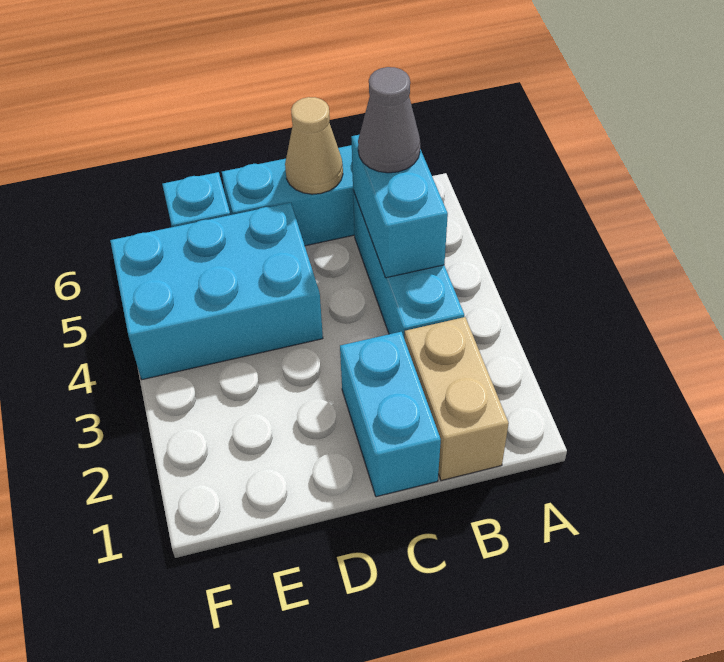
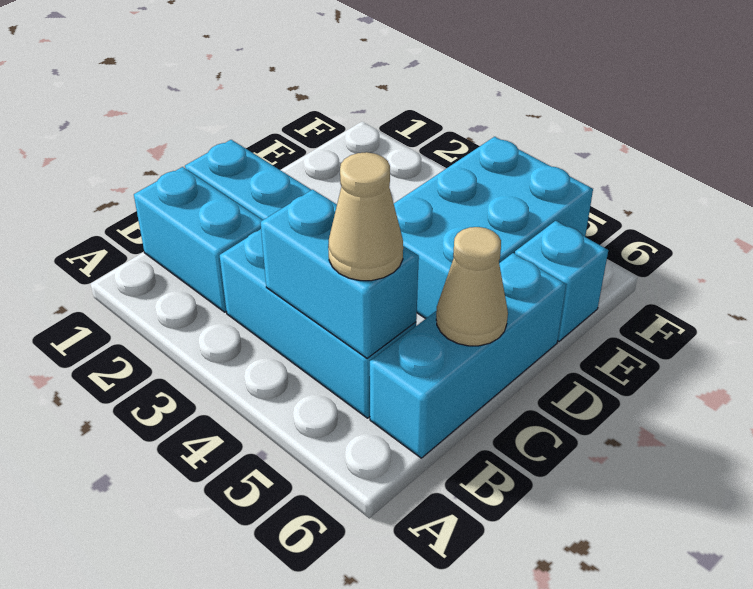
tan brick B1:B2 level 1 -> cyan brick B1:B2 level 1
grey cone B5 level 3 -> tan cone B5 level 3

